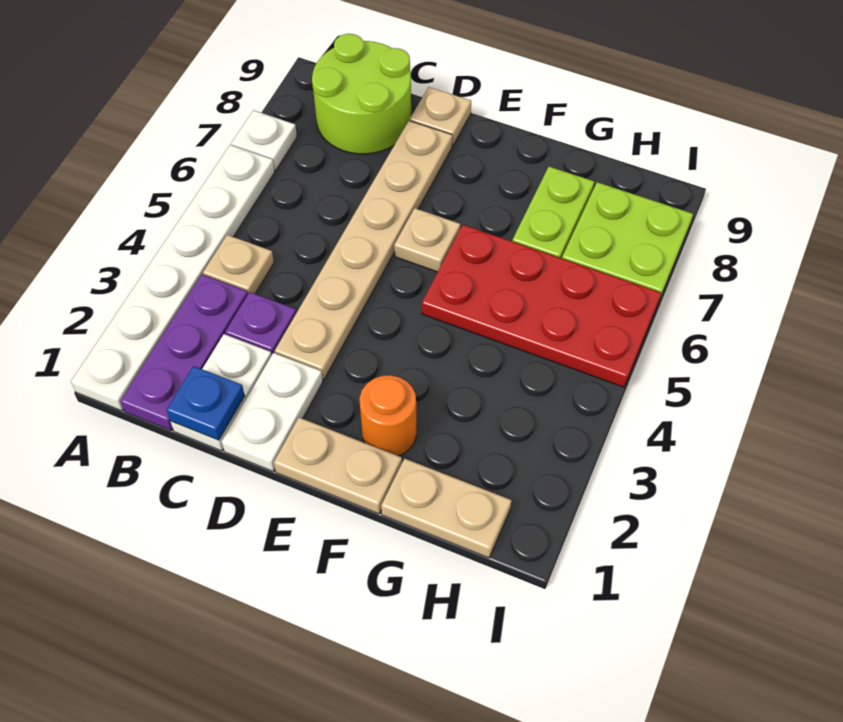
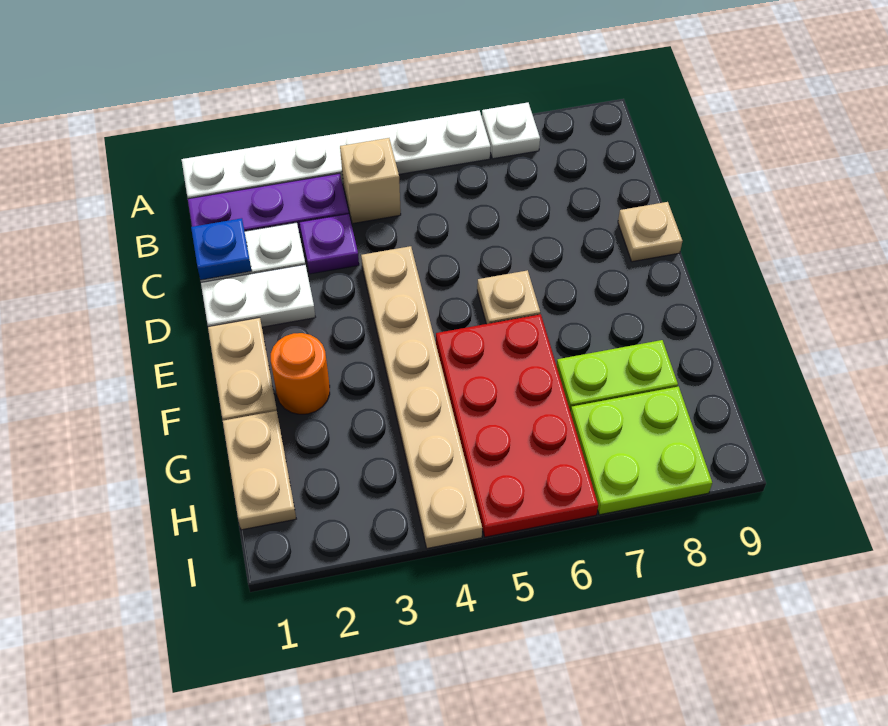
tan plate B4 level 1 -> tan brick B4 level 1
lime round brick B8:C9 level 1 -> none
tan plate D3:D8 level 1 -> tan plate D4:I4 level 1

